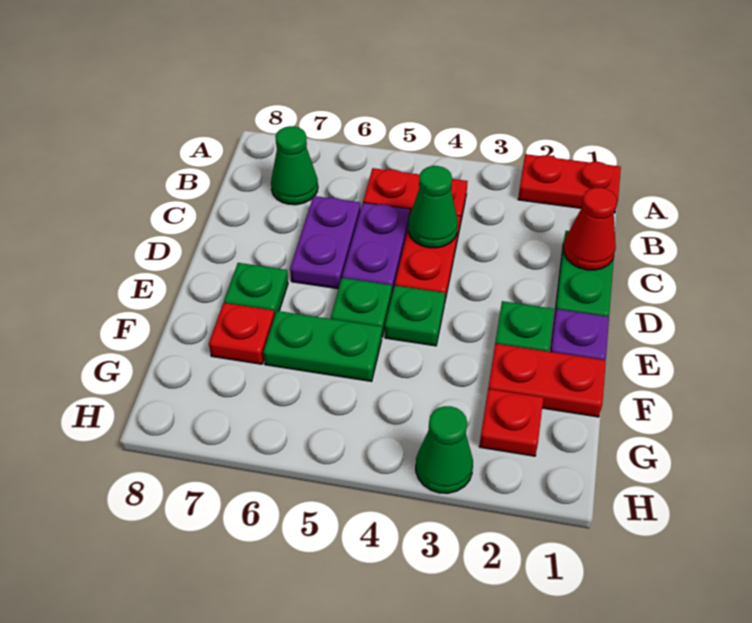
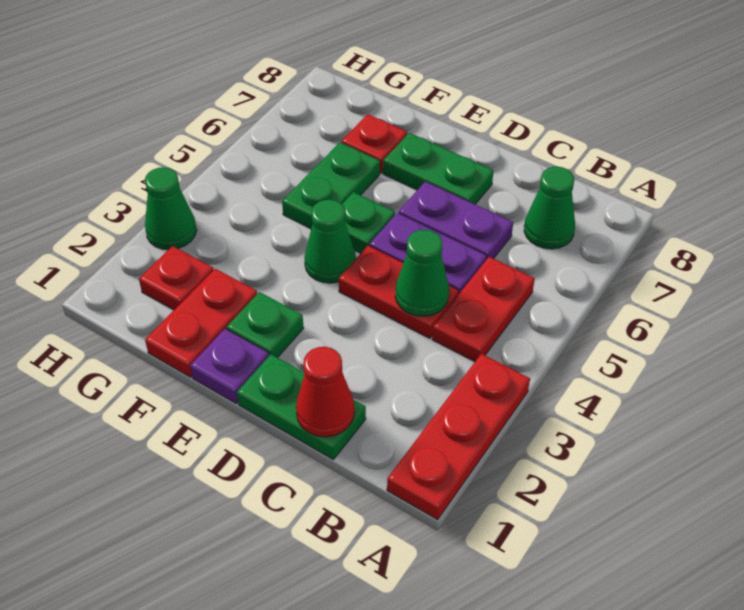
red plate A1:A2 level 1 -> red plate A1:A3 level 1
green plate E4 level 1 -> green cone E4 level 1
green plate E7 level 1 -> green plate D7:E7 level 1

